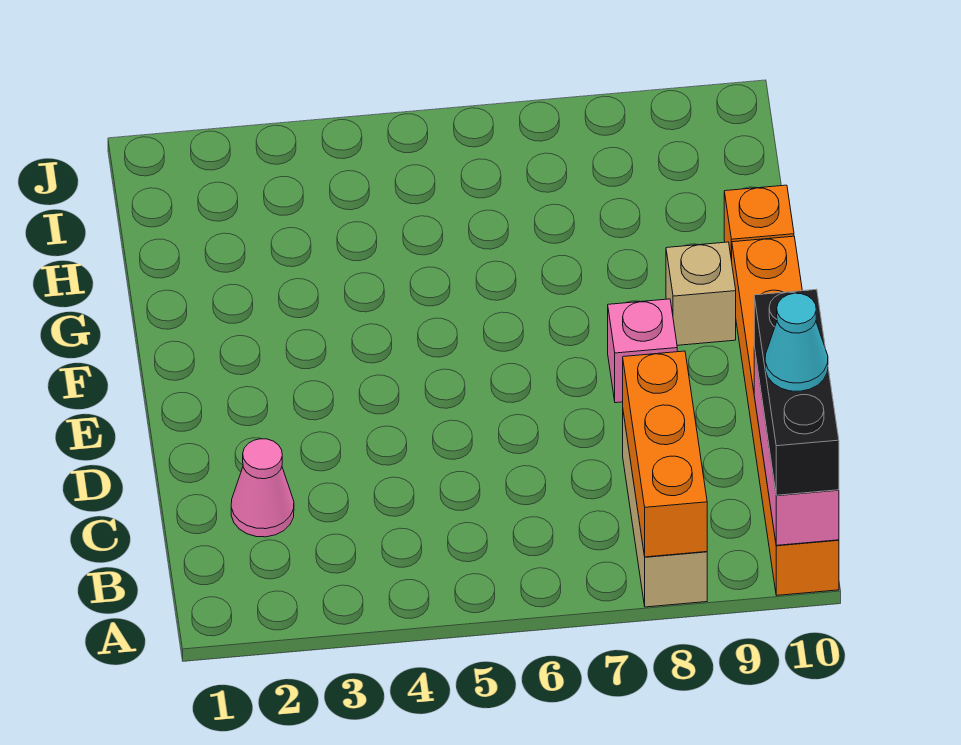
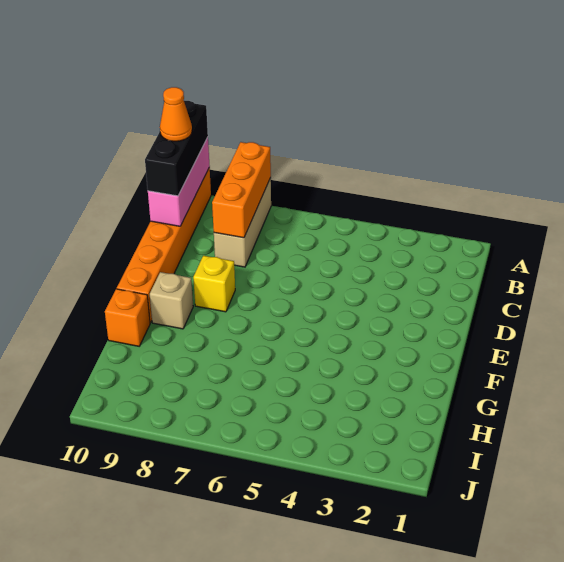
cyan cone B10 level 4 -> orange cone B10 level 4
pink cone C2 level 1 -> none
pink brick E8 level 1 -> yellow brick E8 level 1

